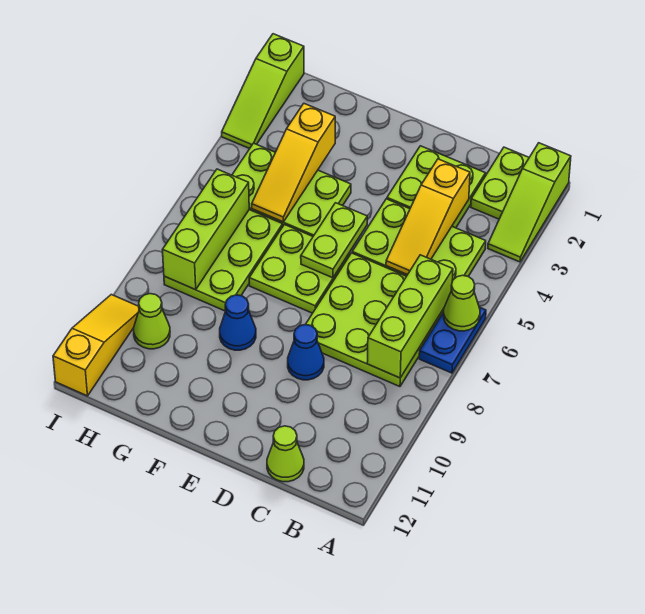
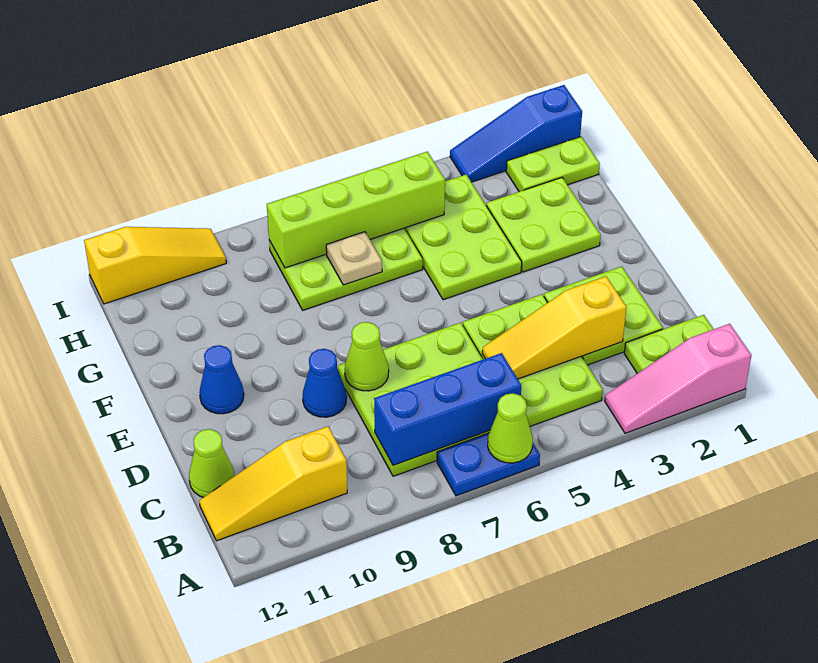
lime slope A1:A3 level 1 top 1 -> pink slope A1:A3 level 1 top 1
lime brick B6:B8 level 2 -> blue brick B6:B8 level 2
lime plate E5:E6 level 2 -> lime plate H1:H2 level 1
lime plate E6:F7 level 1 -> lime plate F2:G3 level 1
blue cone F9 level 1 -> blue cone E11 level 1
yellow slope G3:G5 level 2 top 3 -> yellow slope B10:B12 level 1 top 10
none -> tan plate G7 level 2
lime brick H6:H8 level 2 -> lime brick H5:H8 level 2
lime cone H10 level 1 -> lime cone D8 level 2
lime slope I1:I3 level 1 top 1 -> blue slope I1:I3 level 1 top 1

